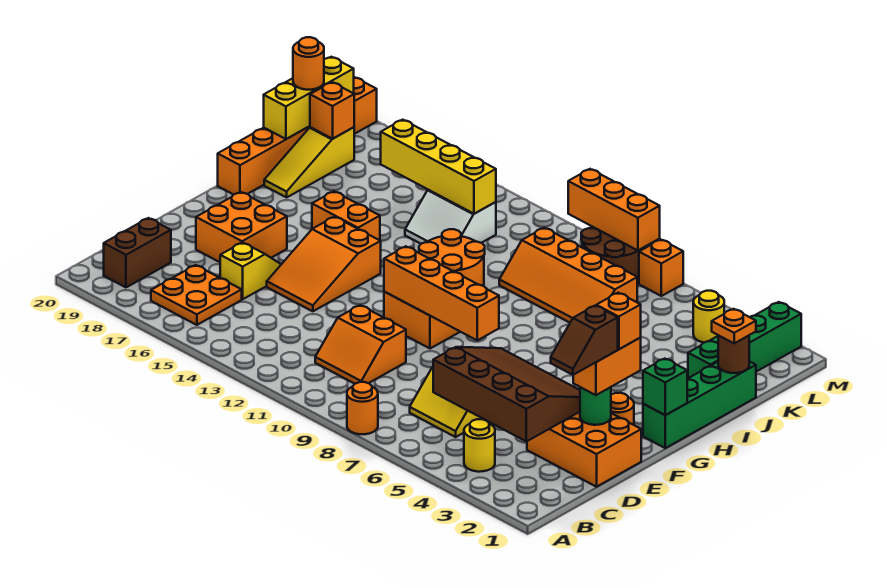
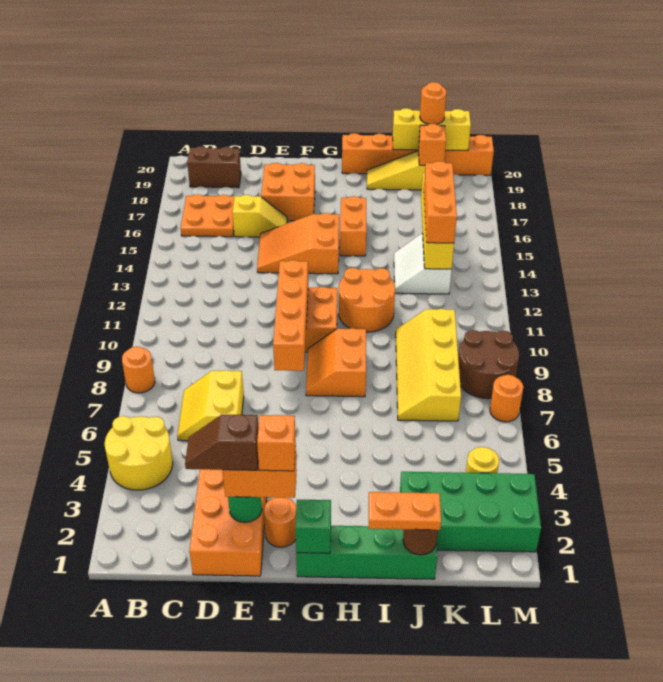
yellow round brick B4 level 1 -> yellow round brick A4:B5 level 1
brown slope C3:E6 level 2 top C -> none
orange slope C10:D11 level 1 top D -> orange slope G8:H9 level 1 top H
orange plate J1 level 3 -> orange plate I1:J1 level 3
green brick J2:M2 level 1 -> green brick J2:M3 level 1
orange slope J7:K10 level 1 top K -> yellow slope J7:K10 level 1 top K
orange brick M7 level 1 -> orange round brick M7 level 1
orange brick M8:M10 level 2 -> orange brick K13:K15 level 3

